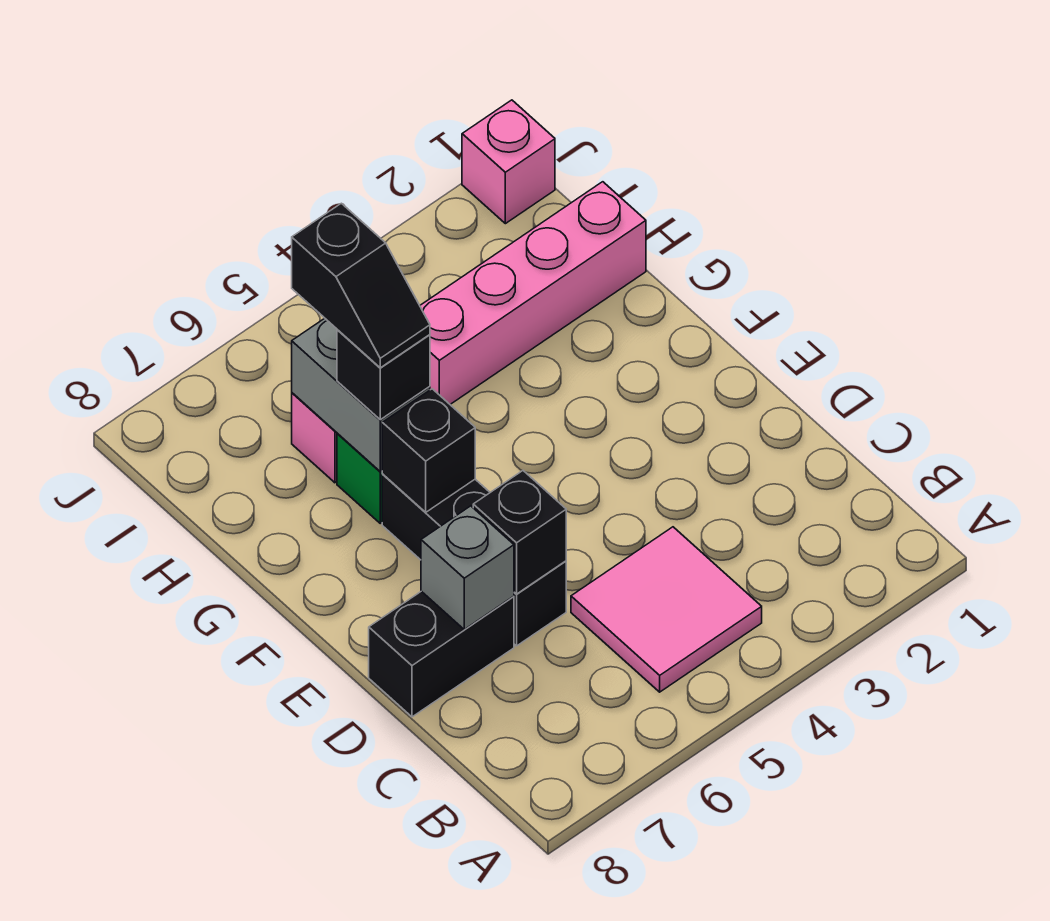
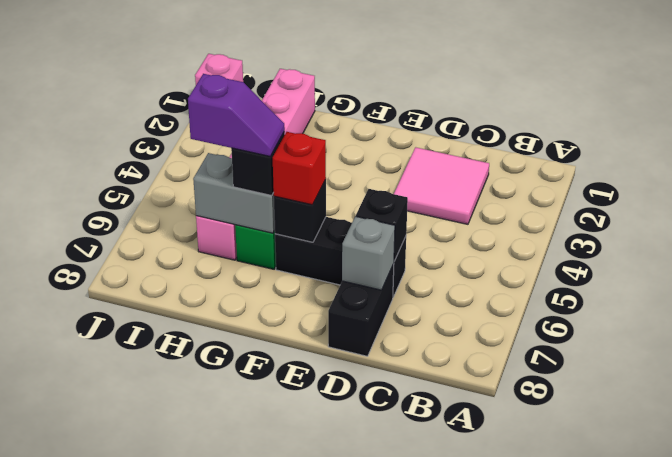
pink tile B4:C5 level 1 -> pink tile C2:D3 level 1
none -> red brick F6 level 3
black slope G6:H6 level 4 top H -> purple slope G6:H6 level 4 top H

